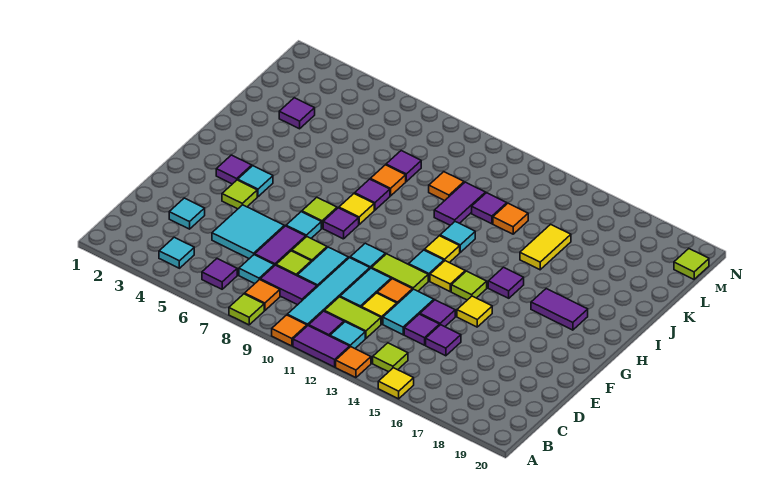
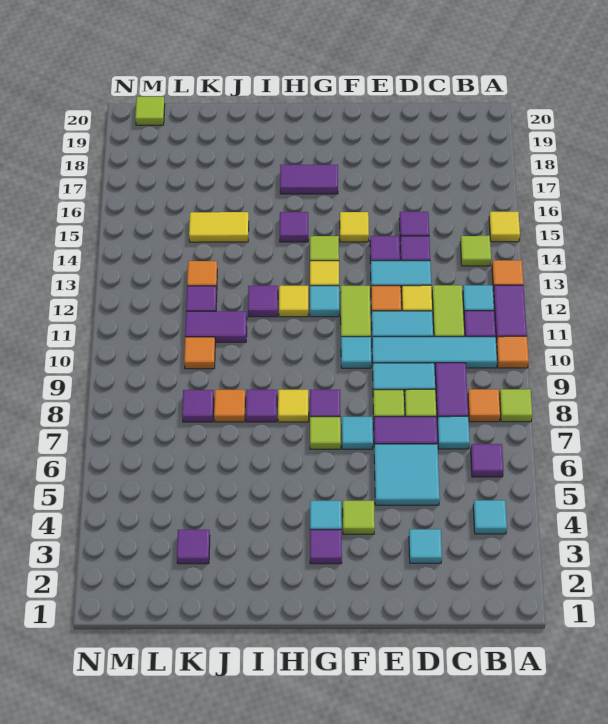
purple tile H17:H18 level 1 -> purple tile G17:H17 level 1
cyan tile I12 level 1 -> purple tile I12 level 1

